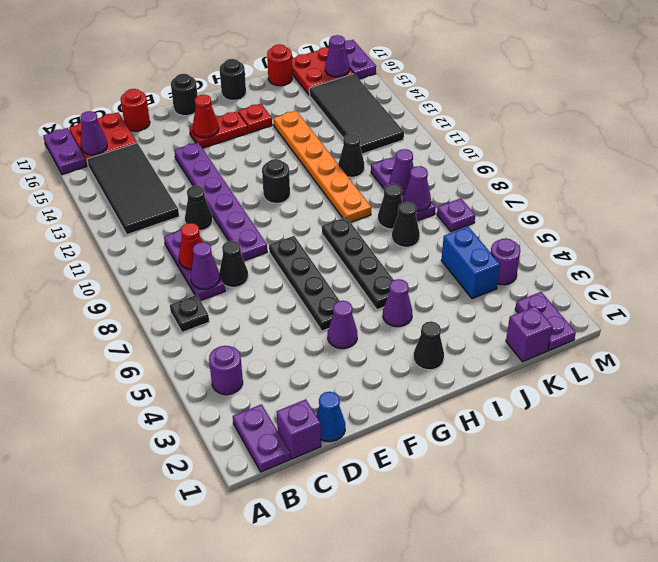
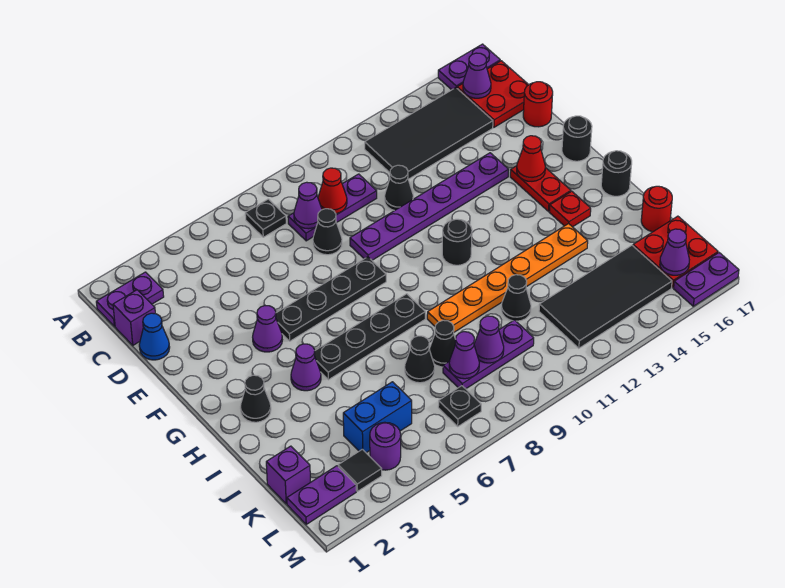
purple round brick B4 level 1 -> none
none -> black tile L3 level 1
purple plate L7 level 1 -> black plate L7 level 1

